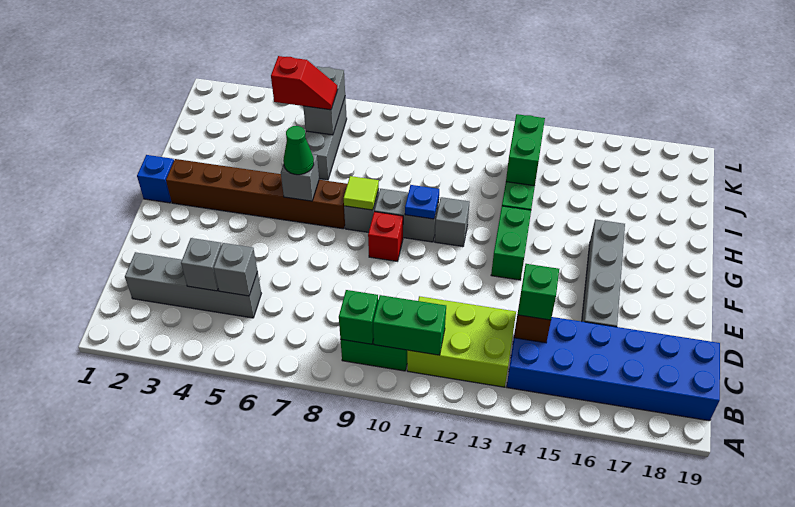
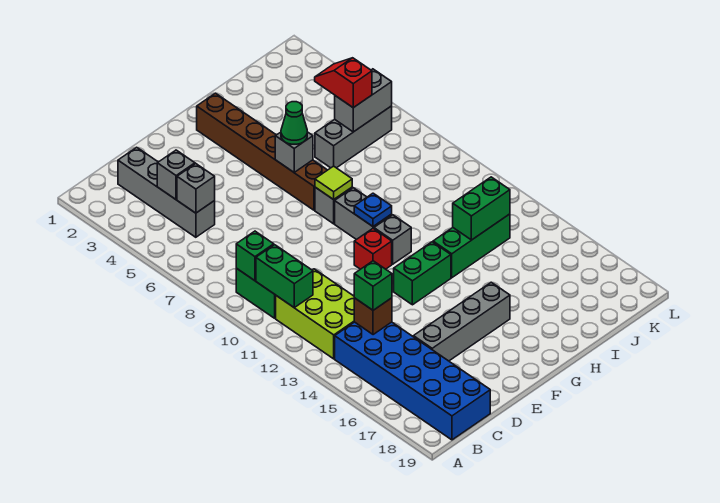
red brick F9 level 1 -> red brick F11 level 1
blue brick G1 level 1 -> none
red slope J5:J6 level 3 top 5 -> red slope J5:J6 level 3 top 6

